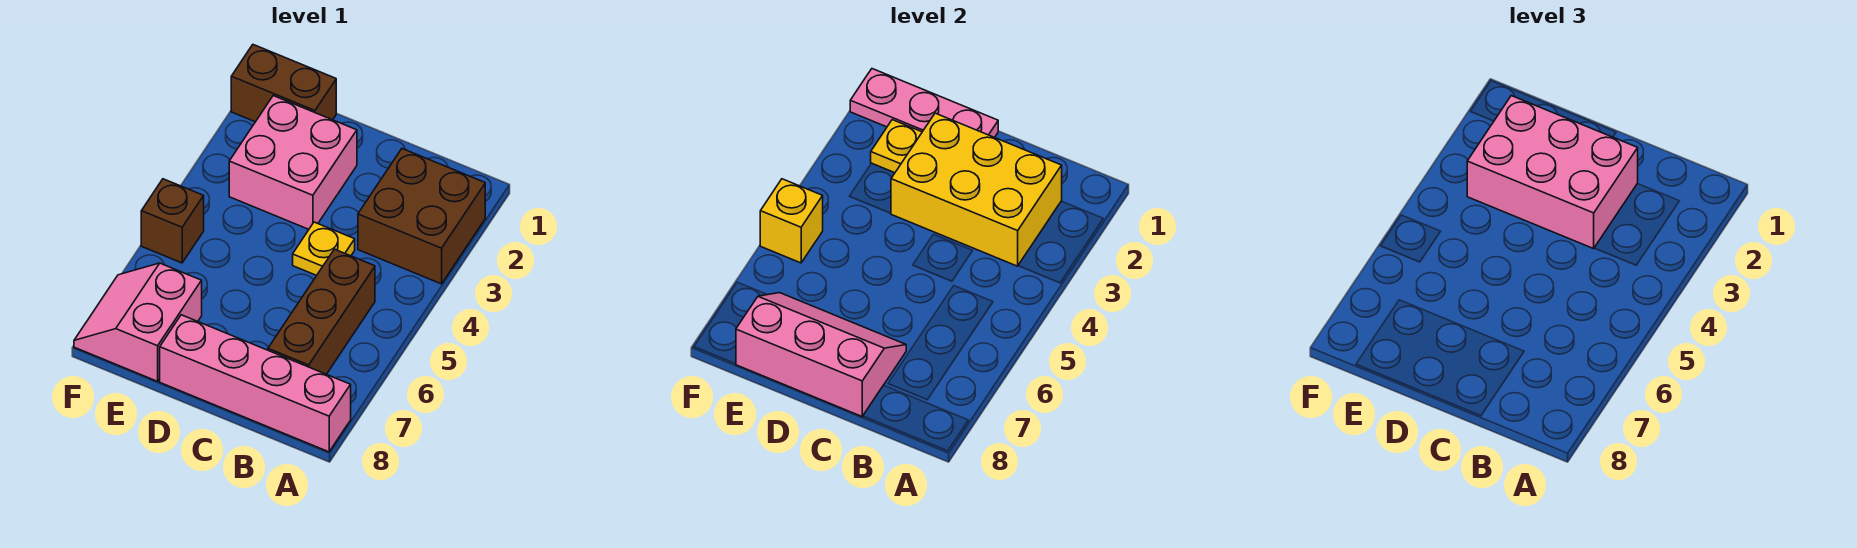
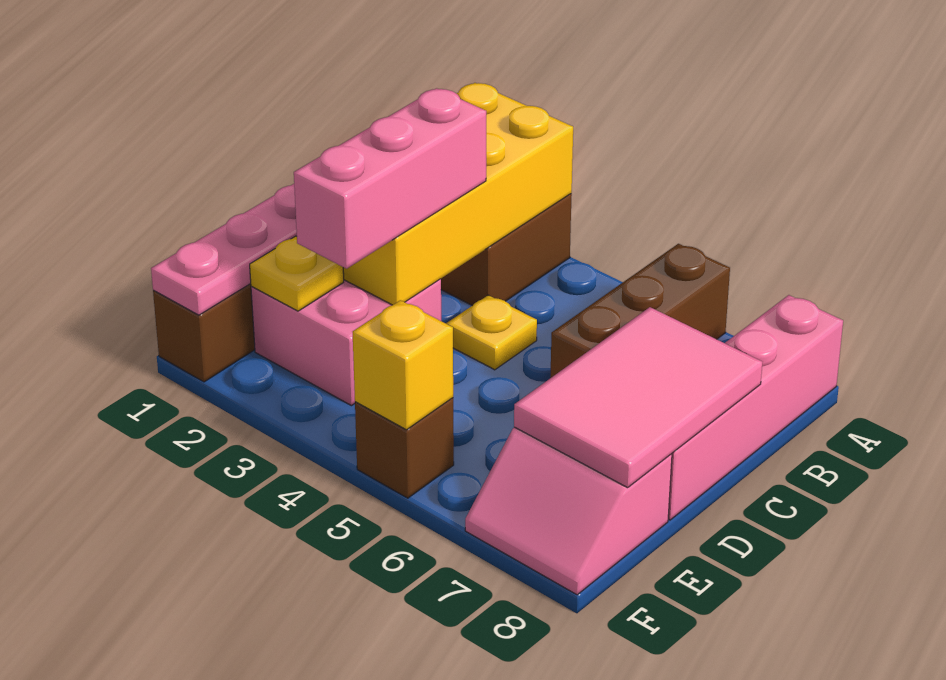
yellow brick B2:D3 level 2 -> yellow brick A2:D3 level 2
brown brick B5:B7 level 1 -> brown brick A6:C6 level 1
pink brick C2:E3 level 3 -> pink brick C3:E3 level 3
pink slope C7:E8 level 2 top 8 -> pink tile C7:E8 level 2

